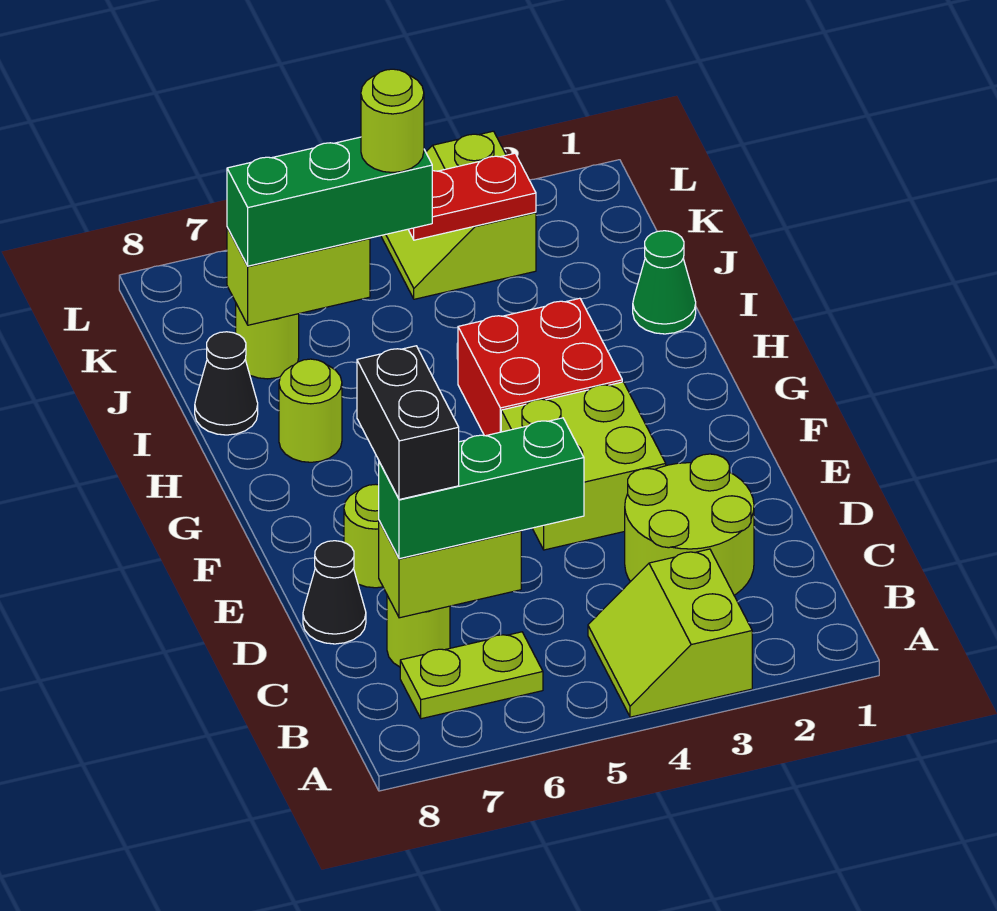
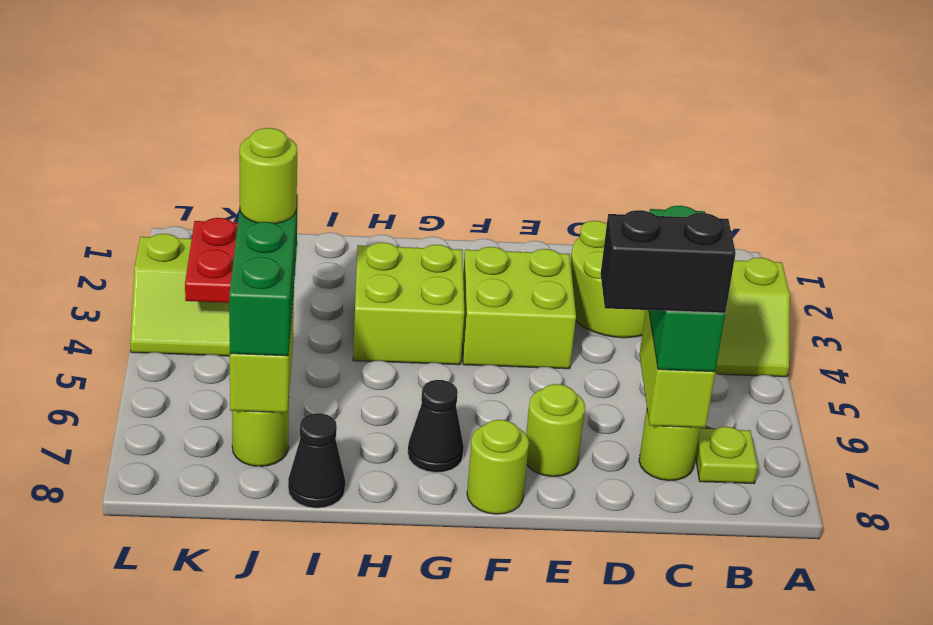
lime plate B6:B7 level 1 -> lime plate B7 level 1
black cone D8 level 1 -> black cone G7 level 1
red brick G3:H4 level 1 -> lime brick G3:H4 level 1
lime round brick H7 level 1 -> lime round brick F8 level 1
green cone I1 level 1 -> none

